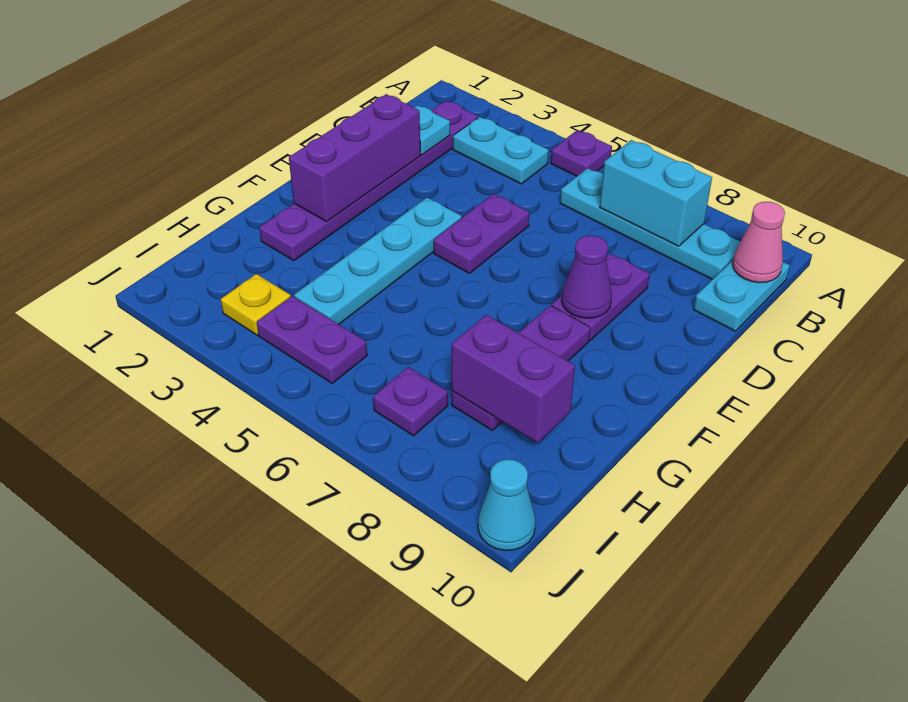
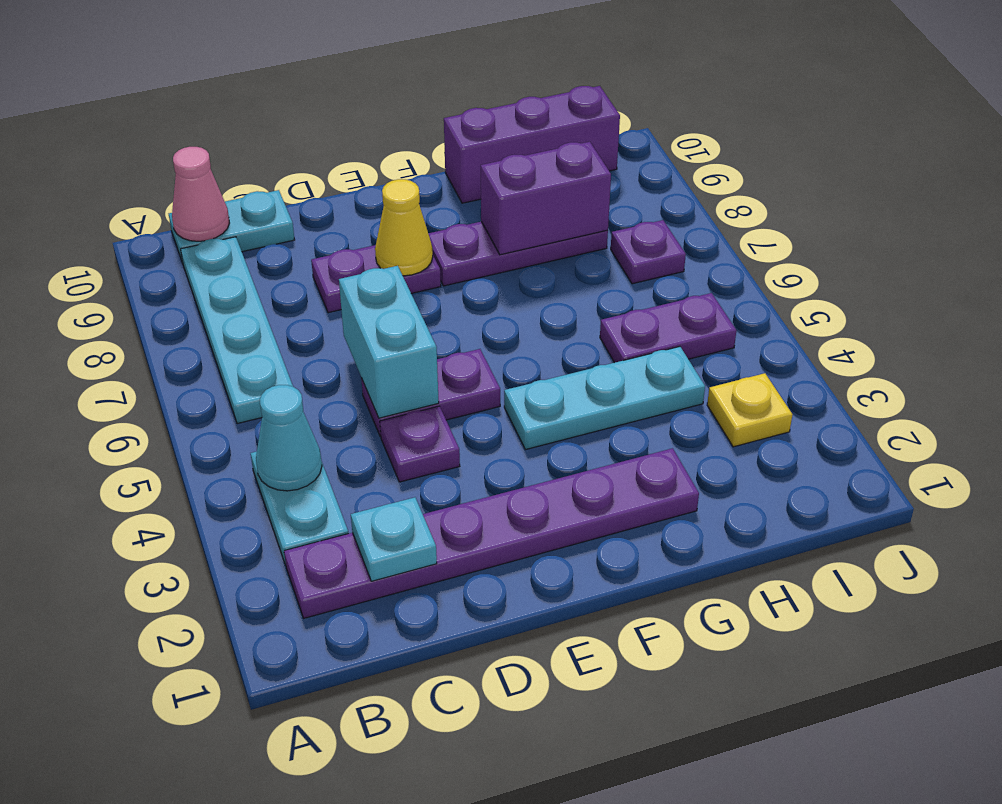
purple plate A5 level 1 -> purple plate D4 level 1
cyan brick B7:B8 level 2 -> cyan brick D5:D6 level 2
purple brick D2:F2 level 2 -> purple brick G10:I10 level 1
cyan plate E4:H4 level 1 -> cyan plate F4:H4 level 1
purple cone E8 level 2 -> yellow cone E8 level 2
purple brick H8:H9 level 2 -> purple brick G8:H8 level 2
purple plate I4:I5 level 1 -> purple plate H5:I5 level 1
cyan cone J10 level 1 -> cyan cone B4 level 2

